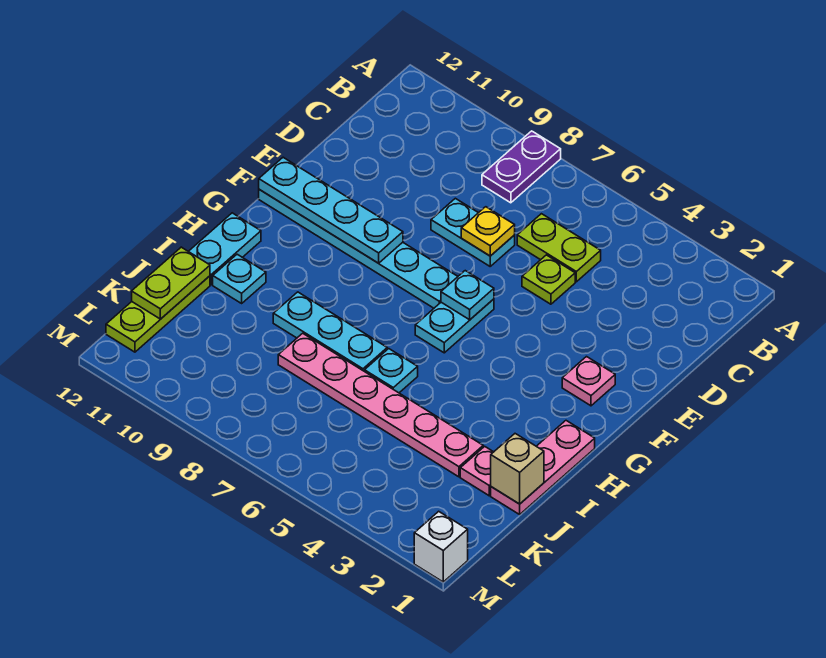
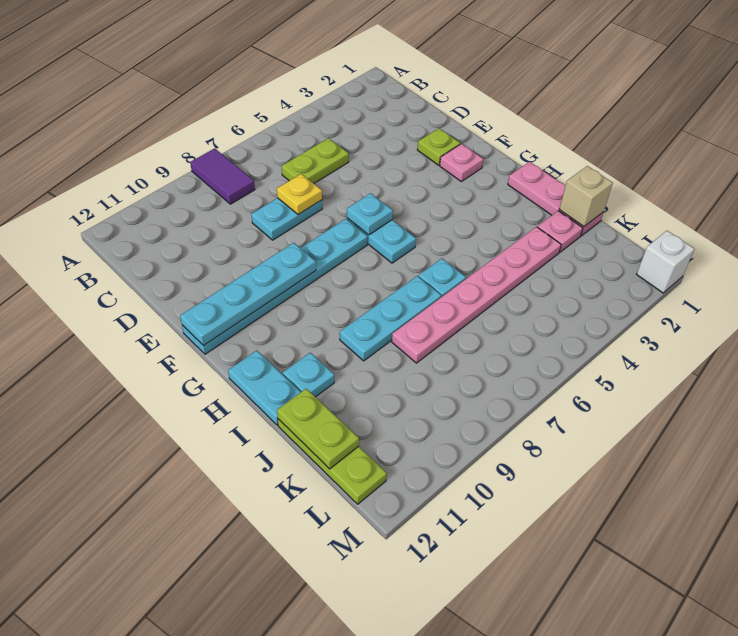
purple plate A8:B8 level 1 -> purple tile A8:B8 level 1
lime plate D5 level 1 -> lime plate E2 level 1

